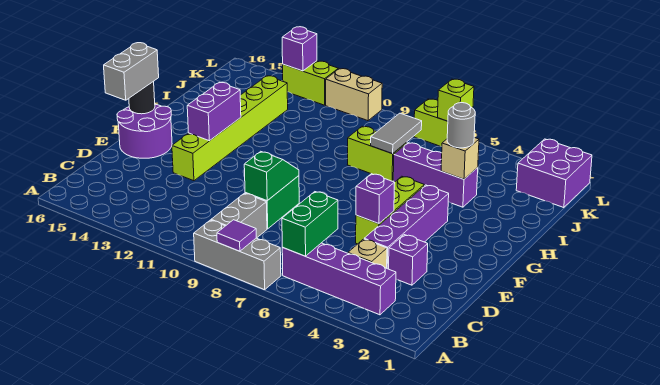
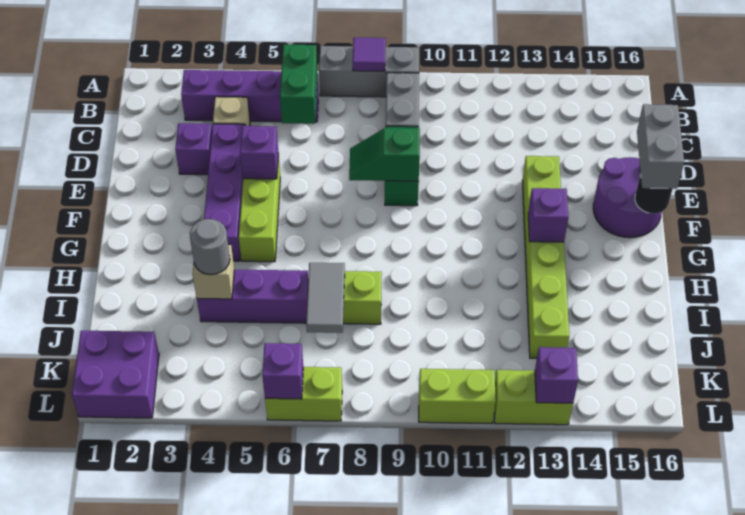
green slope D9:E9 level 2 top D -> green slope E8:E9 level 2 top 9
purple brick F13:G13 level 2 -> purple brick G13 level 2
lime brick L6 level 2 -> purple brick L6 level 2
tan brick L10:L11 level 1 -> lime brick L10:L11 level 1

